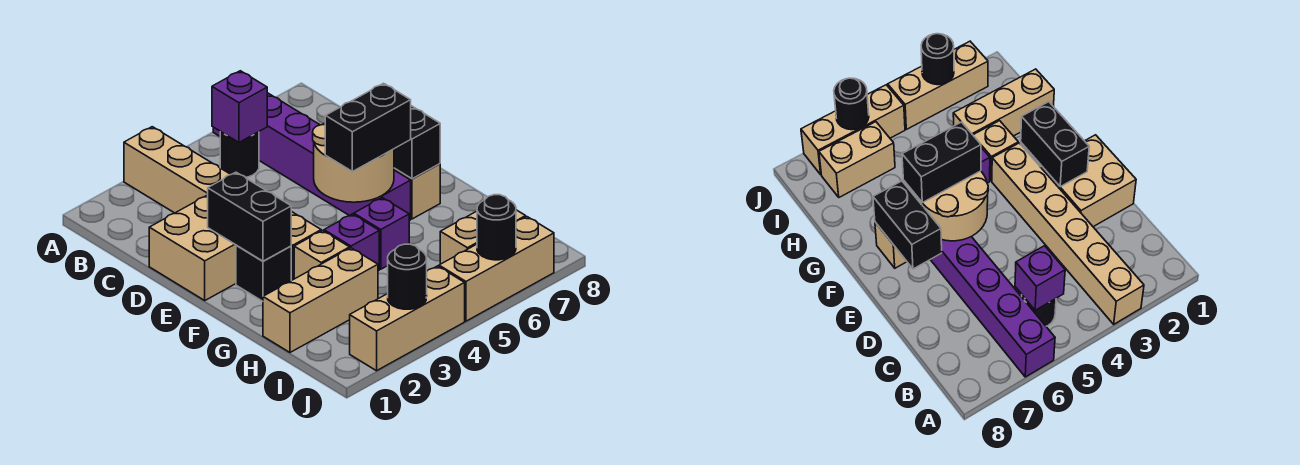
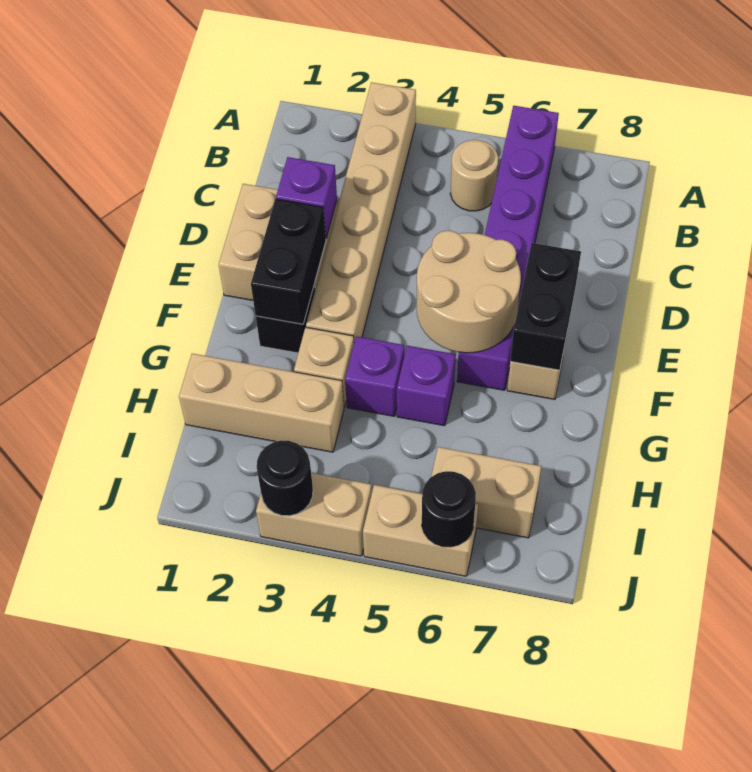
black round brick B5 level 1 -> tan round brick B5 level 1
purple brick B5 level 2 -> purple brick D2 level 2
black brick F5:F6 level 3 -> none
tan brick J2:J4 level 1 -> tan brick J3:J4 level 1
tan brick J5:J7 level 1 -> tan brick J5:J6 level 1

